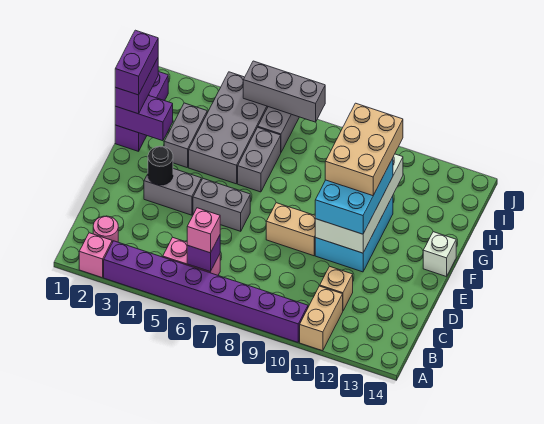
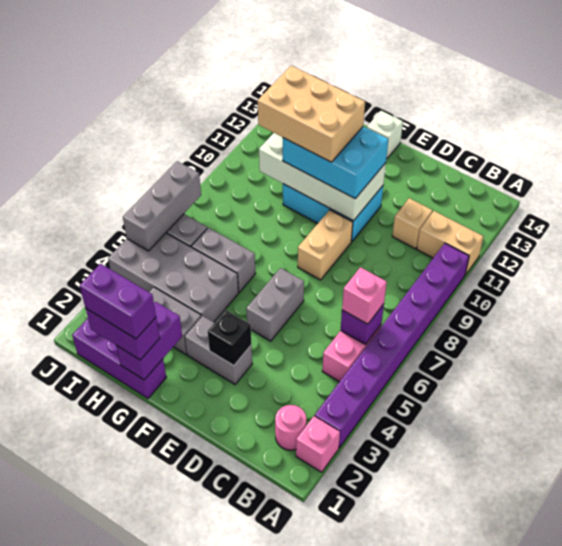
grey brick E3:E4 level 1 -> grey brick E3:F3 level 1
black round brick E3 level 2 -> black brick E3 level 2

